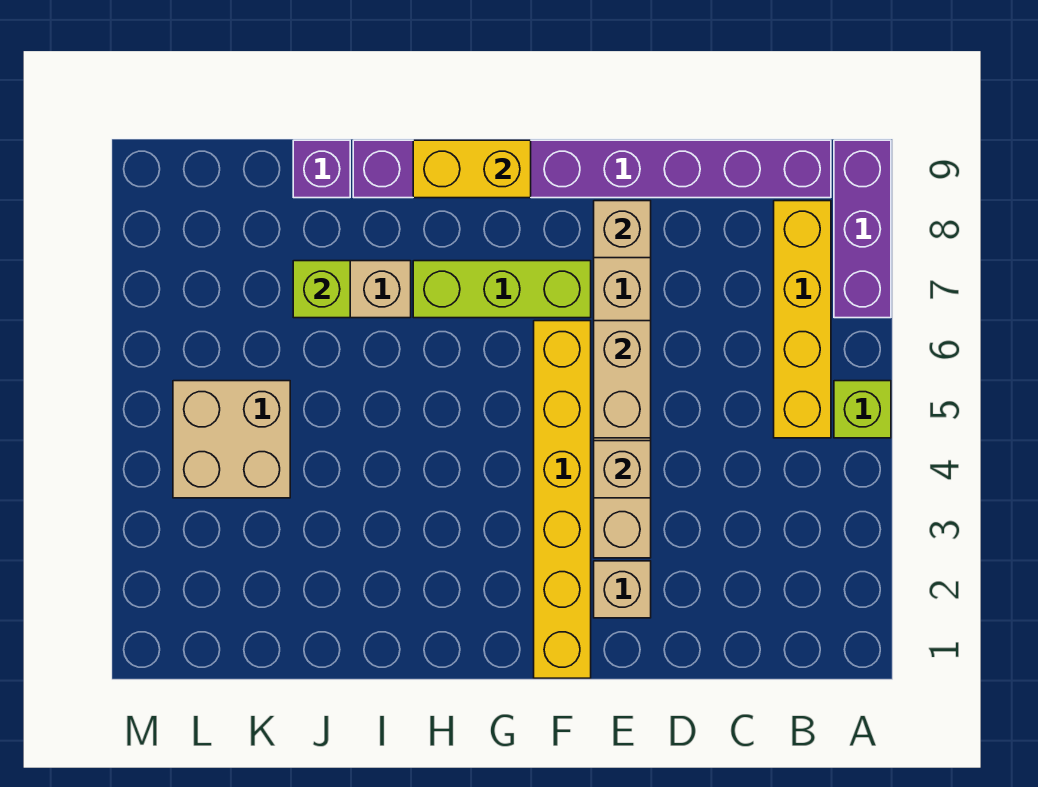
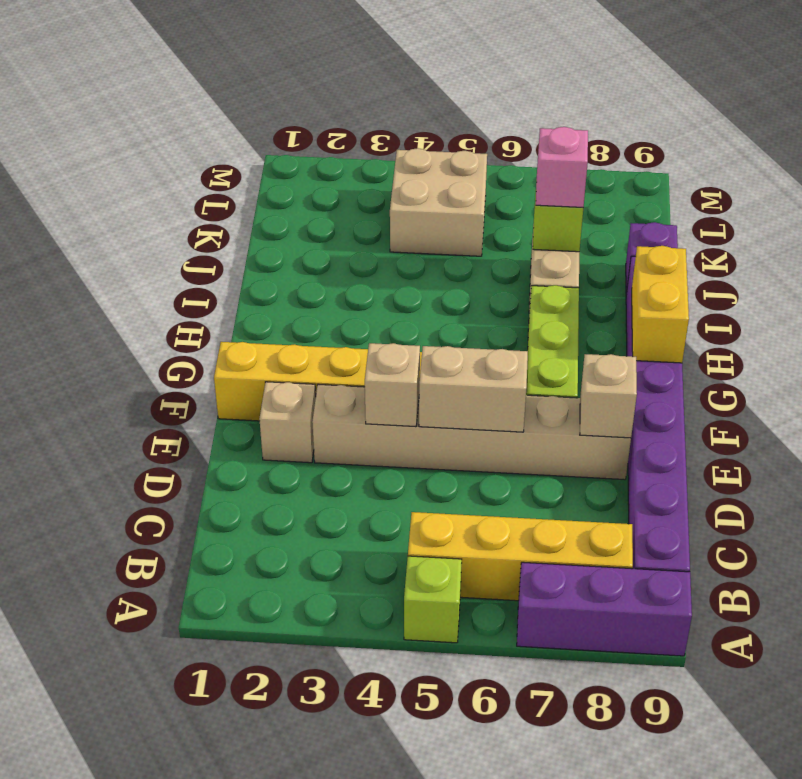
none -> pink brick J7 level 3

